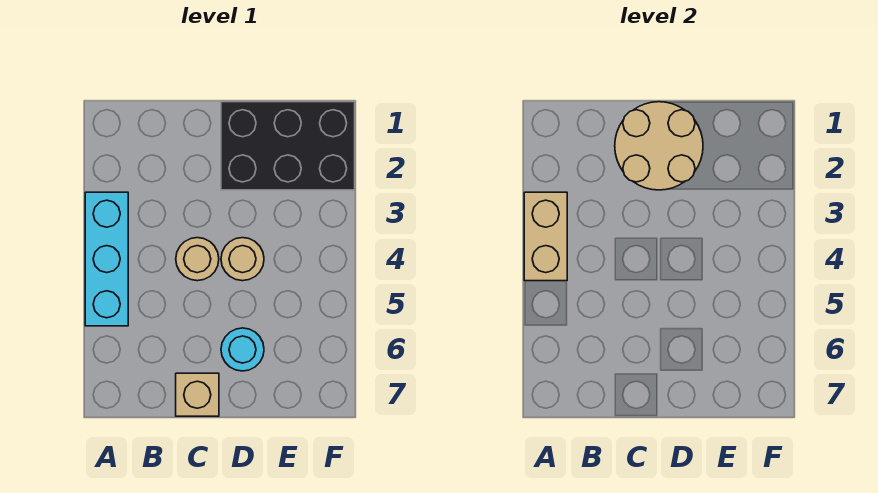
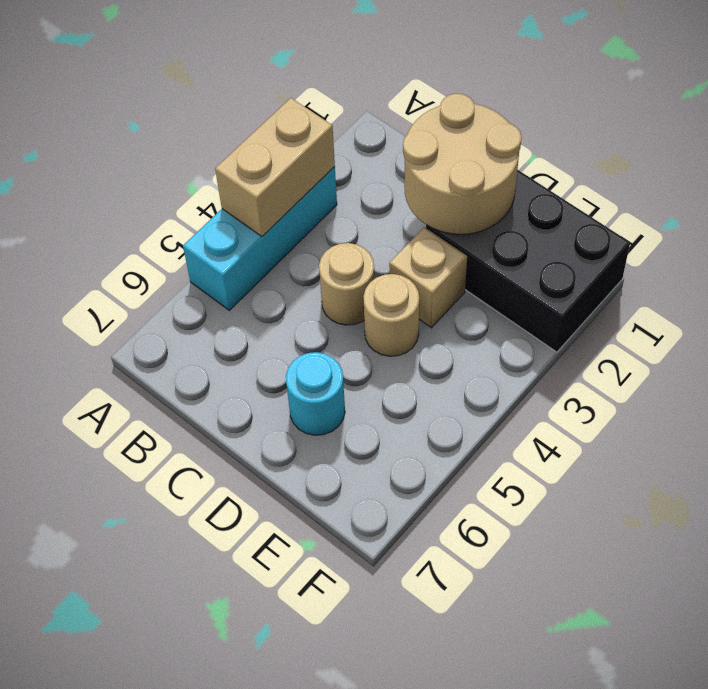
tan brick C7 level 1 -> tan brick D3 level 1

